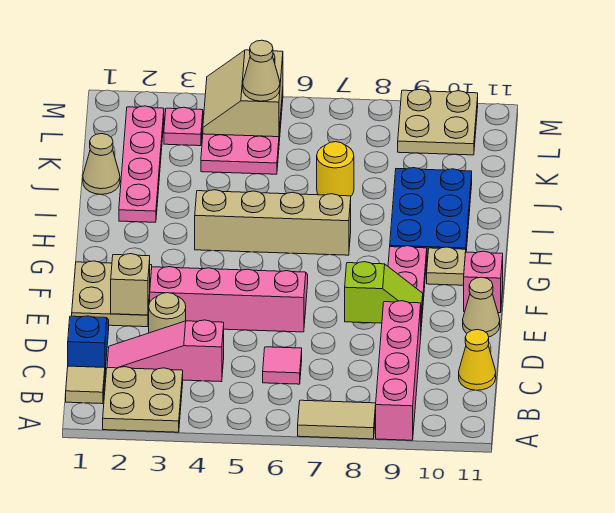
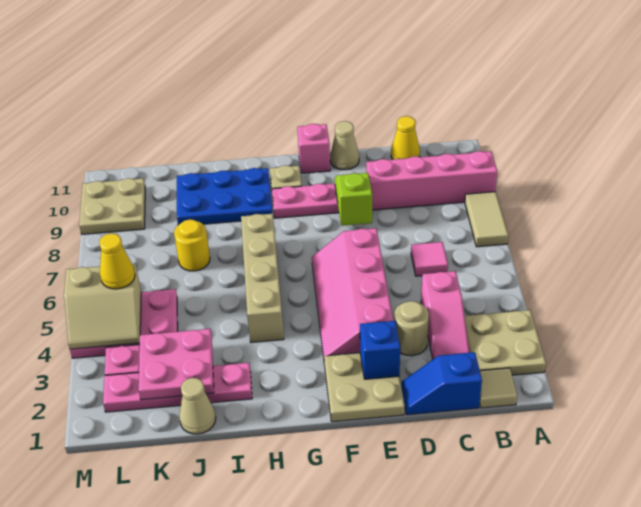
tan brick E2 level 2 -> blue brick E2 level 2
none -> pink plate J2:K3 level 2
tan cone L5 level 3 -> yellow cone L5 level 3

